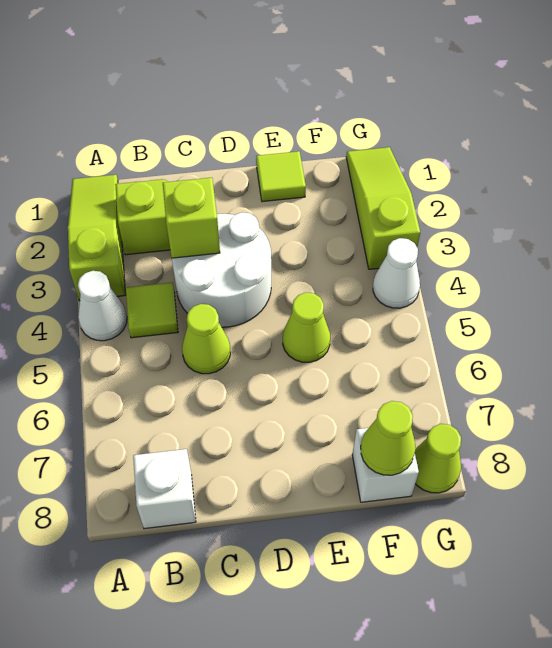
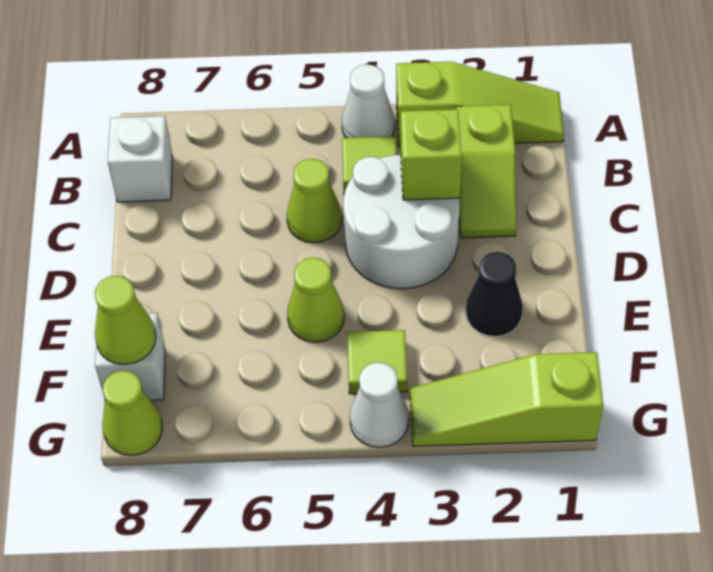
lime tile E1 level 1 -> lime tile F4 level 1
none -> black cone E2 level 1
lime slope G1:G3 level 1 top 3 -> lime slope G1:G3 level 1 top 1

